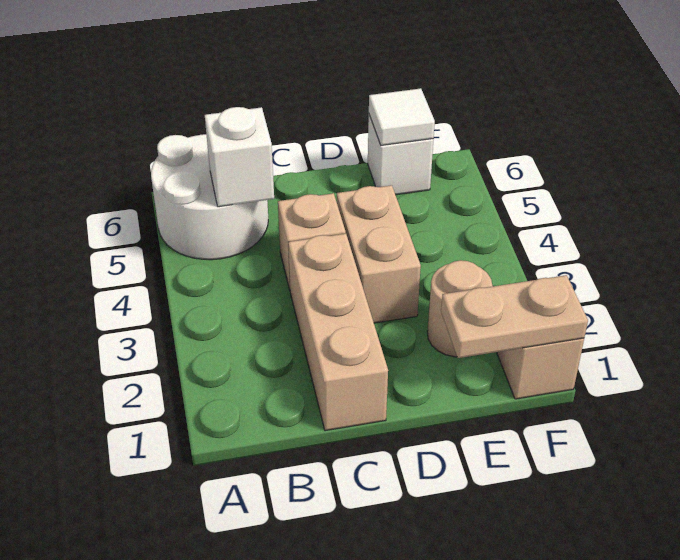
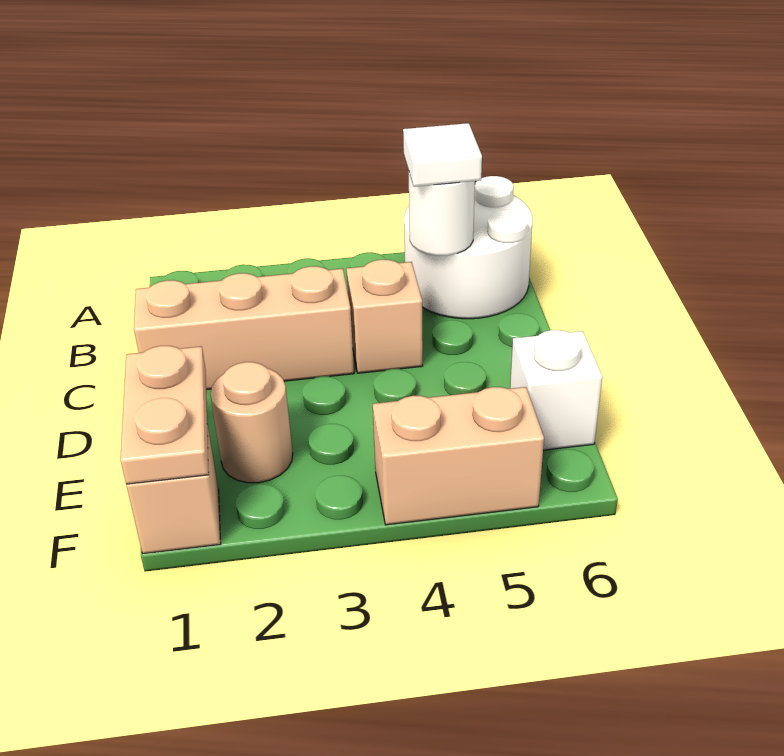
white brick B5 level 2 -> white round brick B5 level 2
tan brick D3:D4 level 1 -> tan brick F4:F5 level 1
white tile E6 level 2 -> white tile B5 level 3

